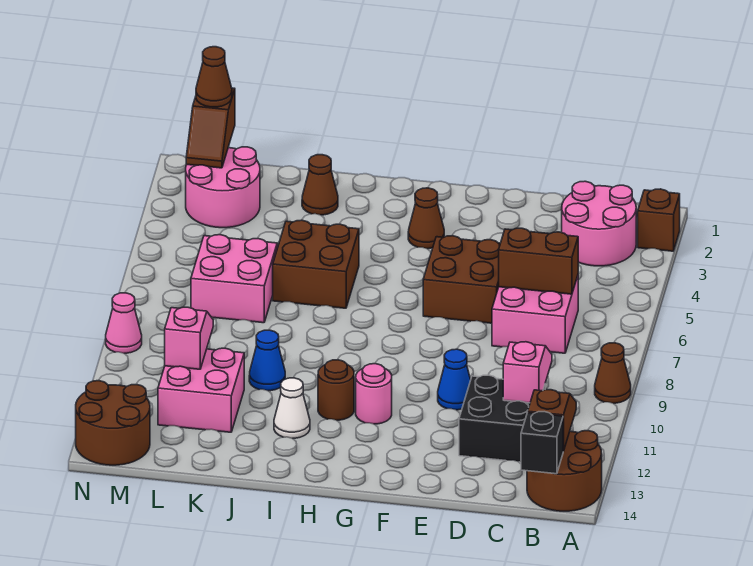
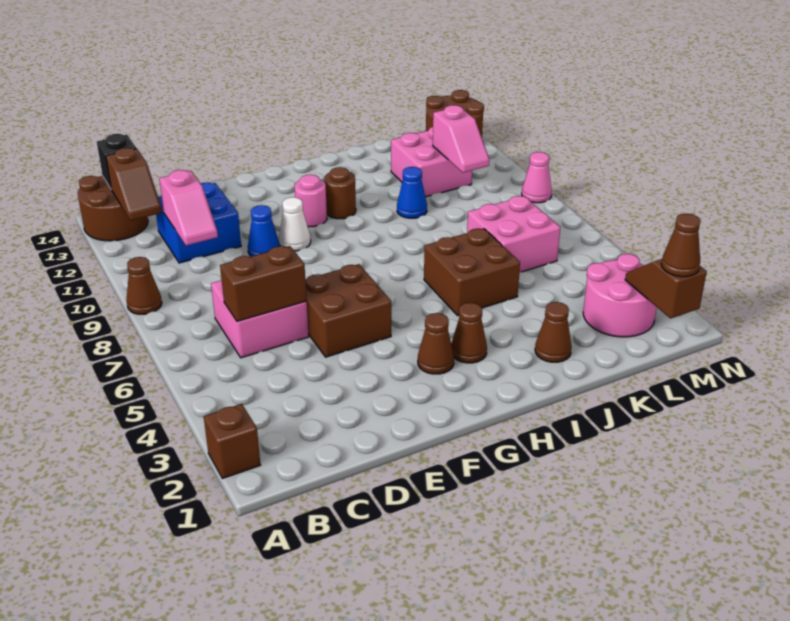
pink round brick B2:C3 level 1 -> none
black brick C11:D12 level 1 -> blue brick C11:D12 level 1
none -> brown cone H3 level 1
white cone I12 level 1 -> white cone F10 level 1

